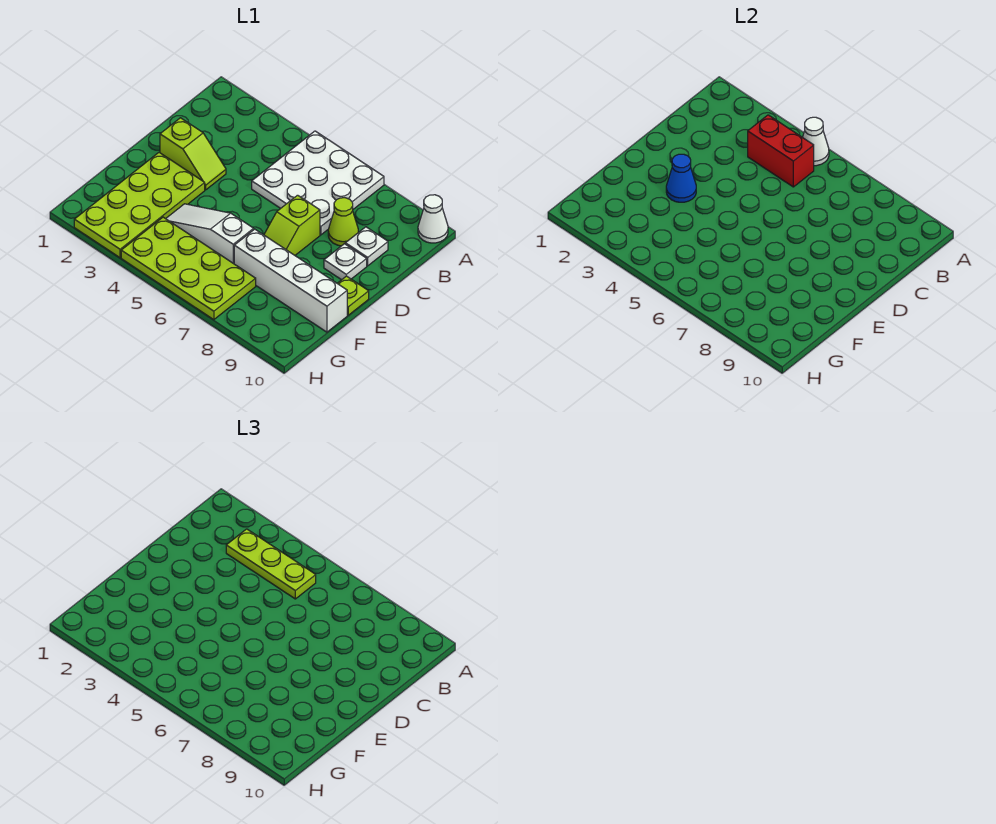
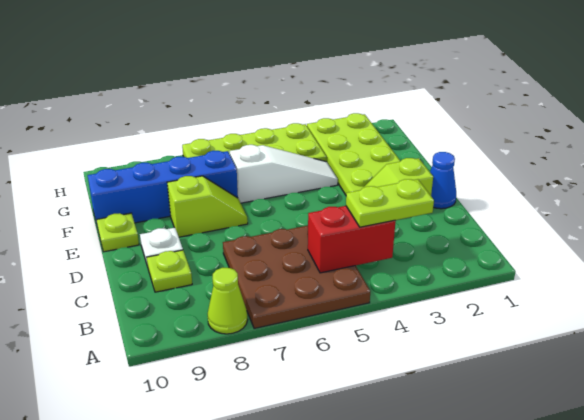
white plate A5:C7 level 1 -> brown plate A5:C7 level 1
white cone A5 level 2 -> none
white cone A10 level 1 -> none
lime plate B3:B5 level 3 -> lime plate B3:B4 level 3
lime cone C8 level 1 -> lime cone A8 level 1
white plate C9 level 1 -> lime plate C9 level 1
lime slope D7:E7 level 1 top D -> lime slope E7:E8 level 1 top 8
blue cone E3 level 2 -> blue cone D1 level 1
white brick F7:F10 level 1 -> blue brick F7:F10 level 1

